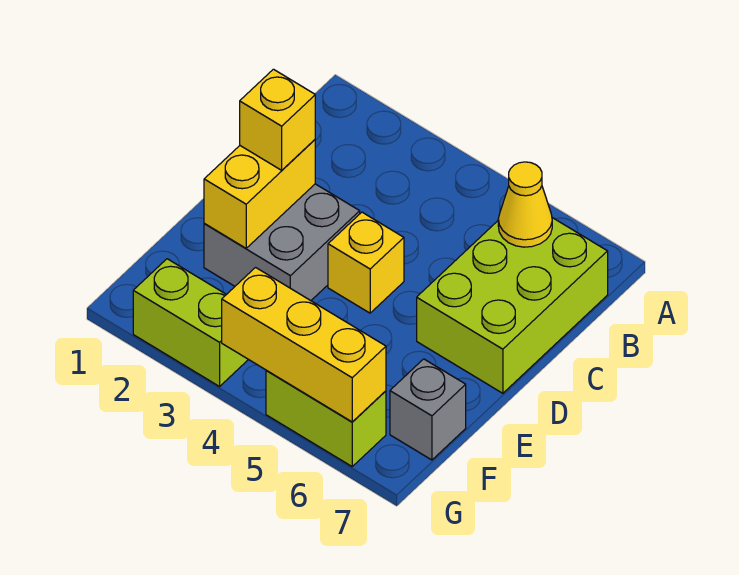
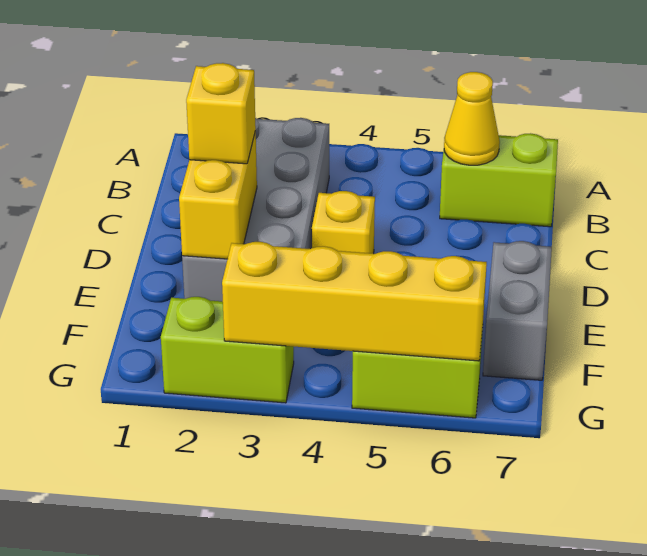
lime brick B6:D7 level 1 -> lime brick B6:B7 level 1
grey brick D2:E3 level 1 -> grey brick B2:E3 level 1
grey brick F7 level 1 -> grey brick E7:F7 level 1
yellow brick G4:G6 level 2 -> yellow brick G3:G6 level 2

